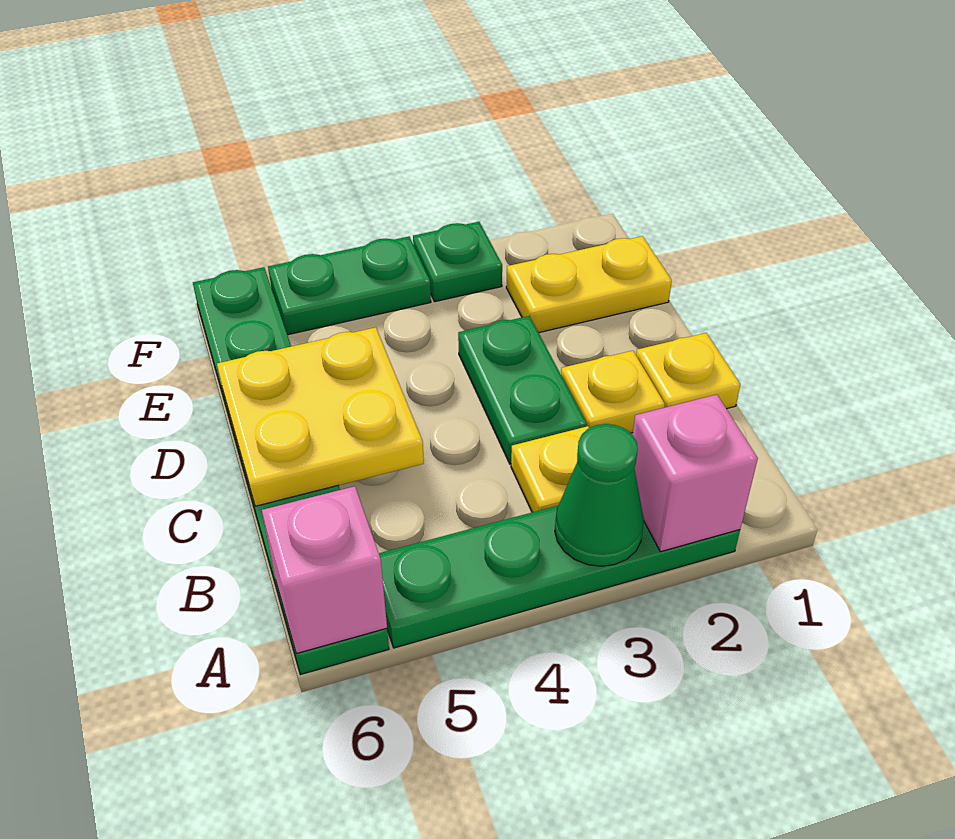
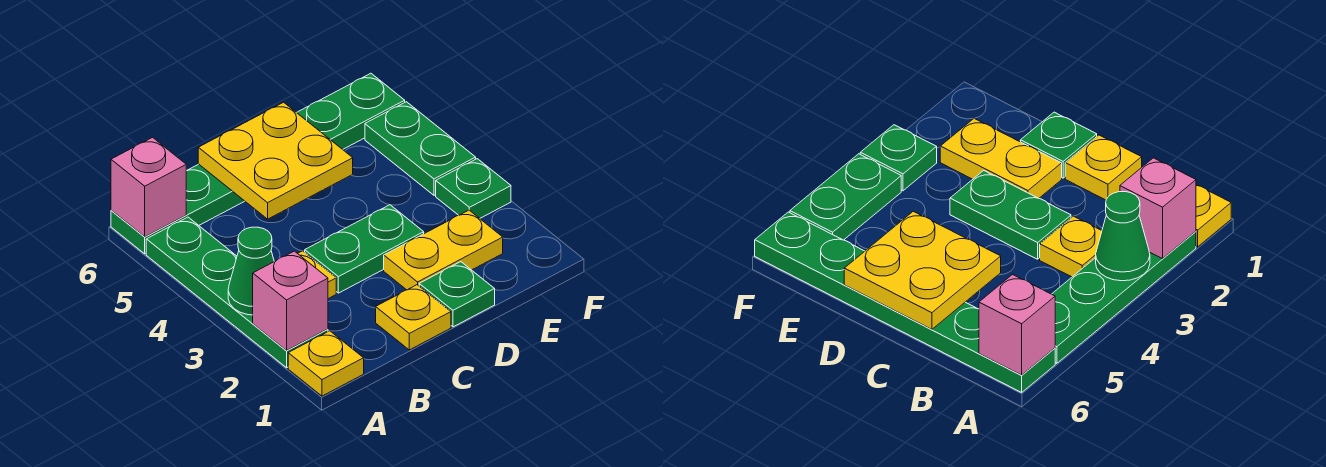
yellow plate C2 level 1 -> yellow plate A1 level 1
none -> green plate D1 level 1
yellow plate E1:E2 level 1 -> yellow plate D2:E2 level 1

